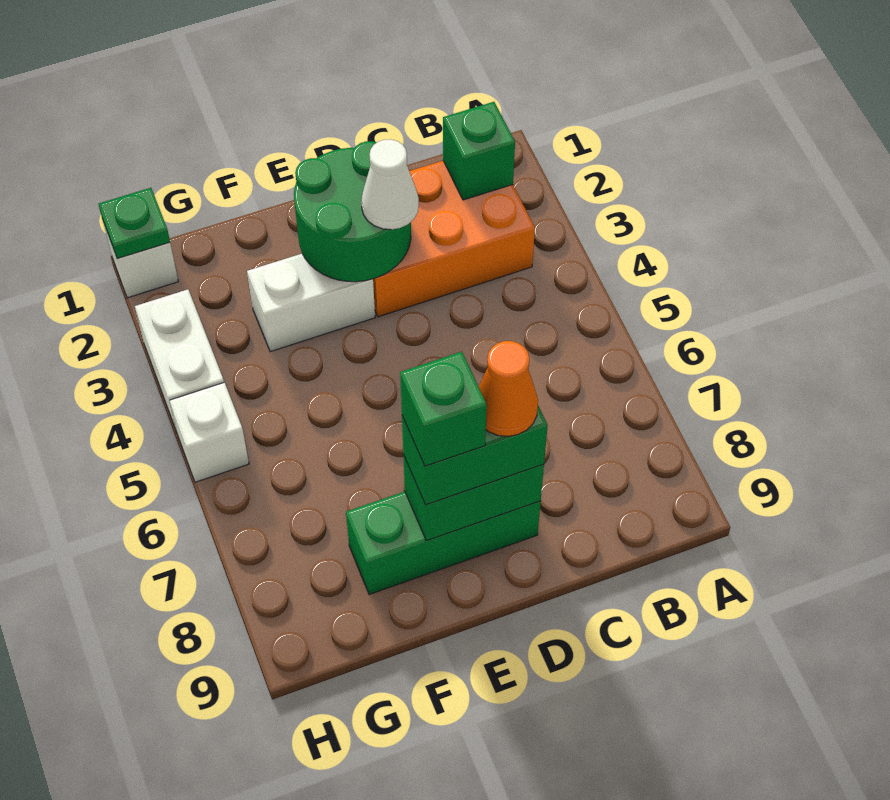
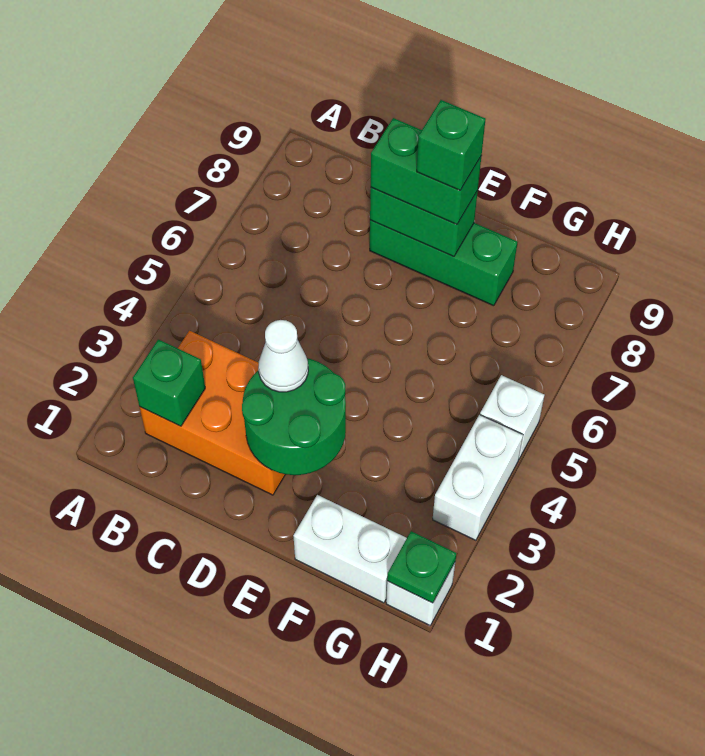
orange cone D8 level 4 -> none
white brick E3:F3 level 1 -> white brick F1:G1 level 1

